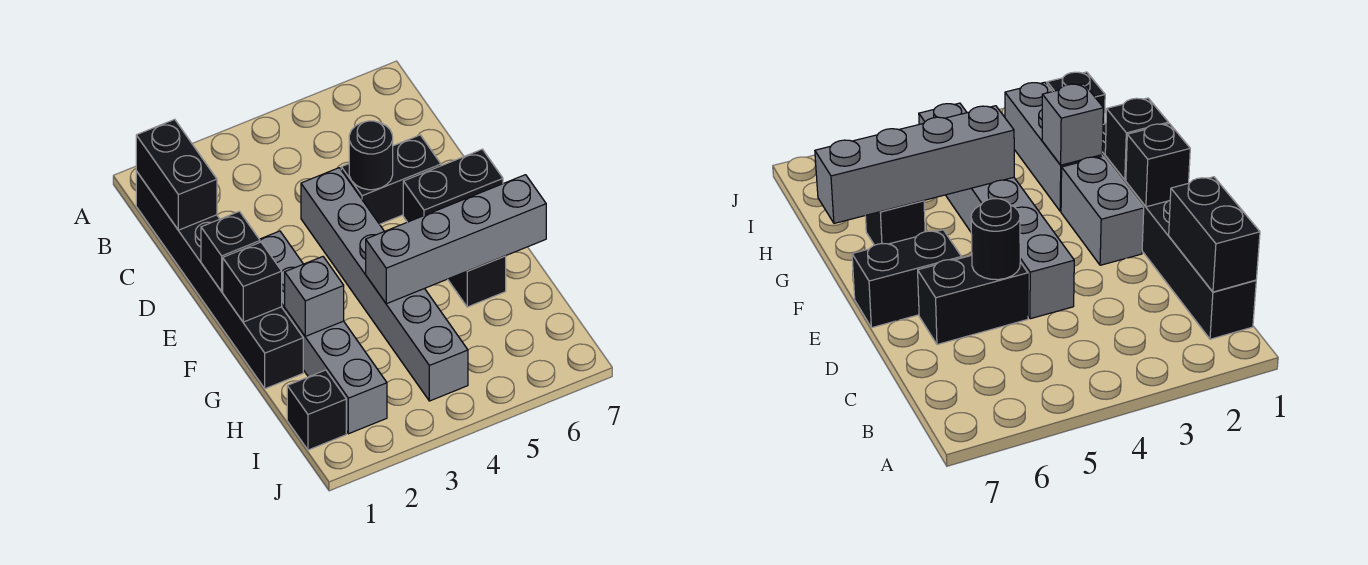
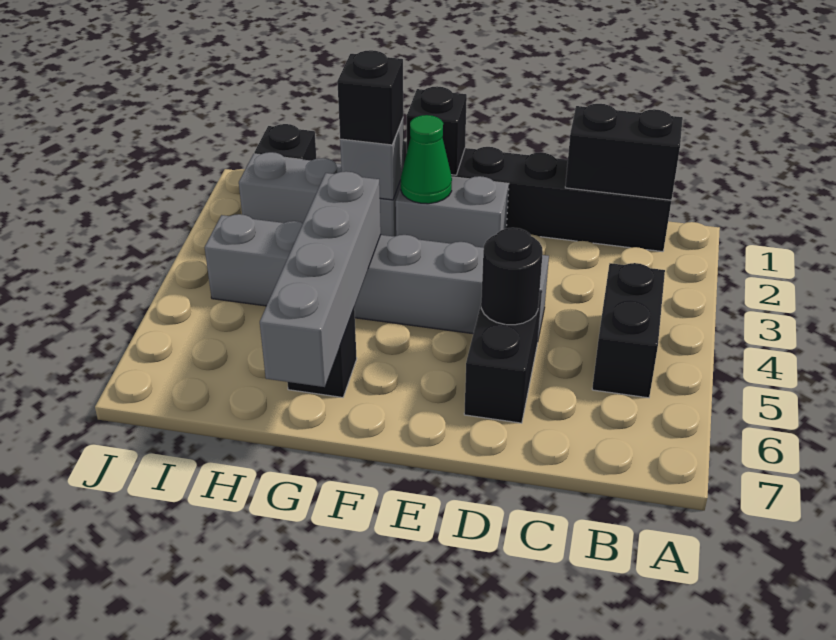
black brick E1 level 2 -> black brick G2 level 3
black brick E6:E7 level 1 -> black brick B4:B5 level 1
none -> green cone F2 level 2

